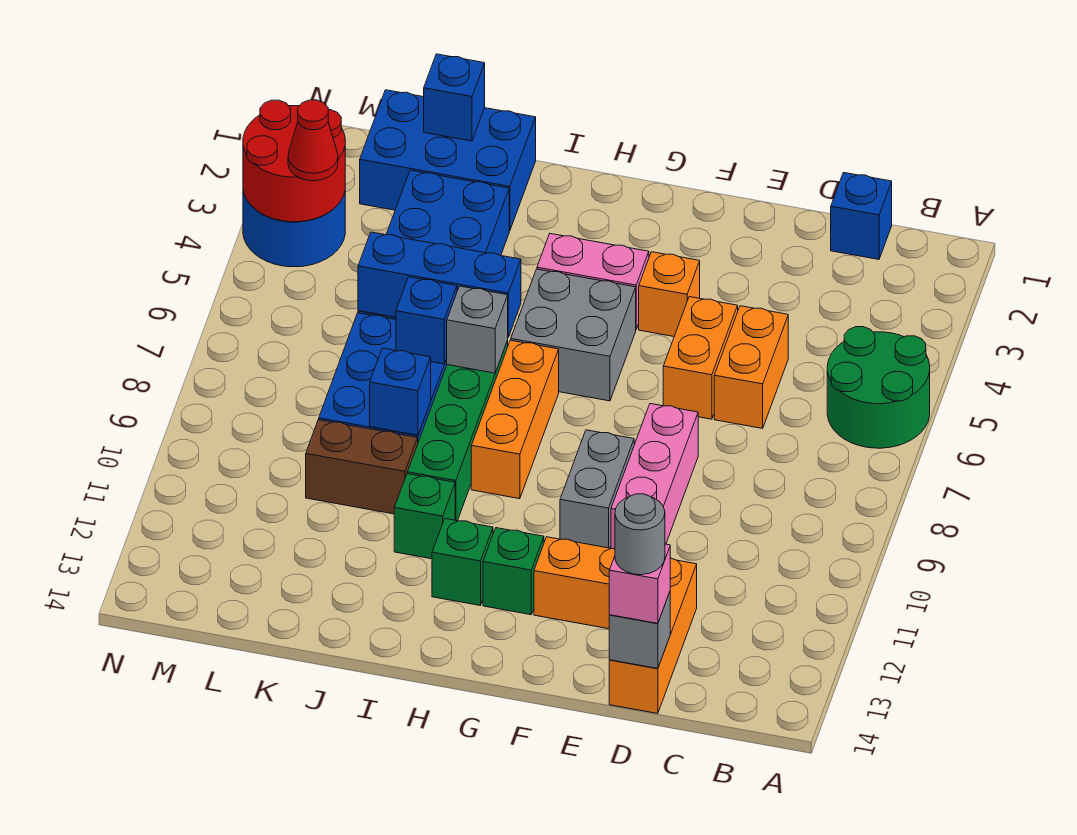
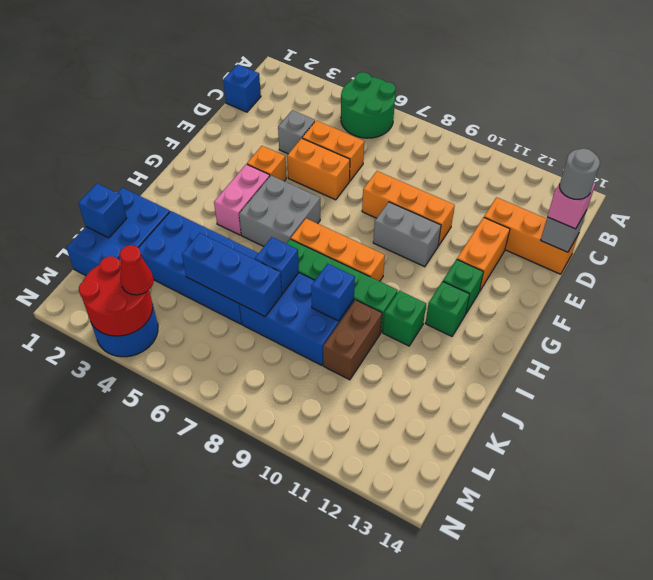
pink brick E8:E10 level 1 -> orange brick E8:E10 level 1
blue brick I6:K6 level 2 -> blue brick K5:K7 level 2
grey brick I7 level 2 -> grey brick D4 level 1

